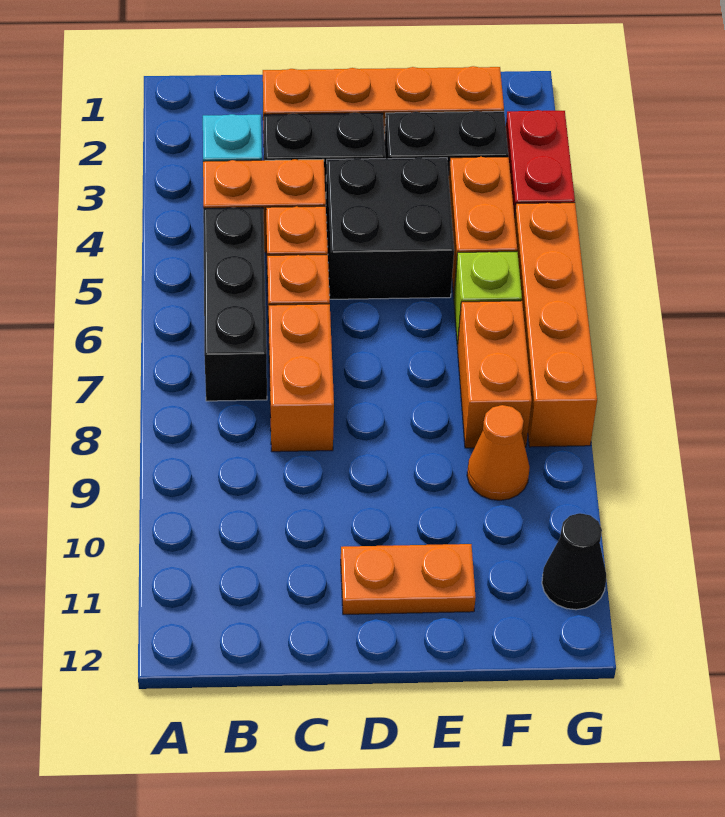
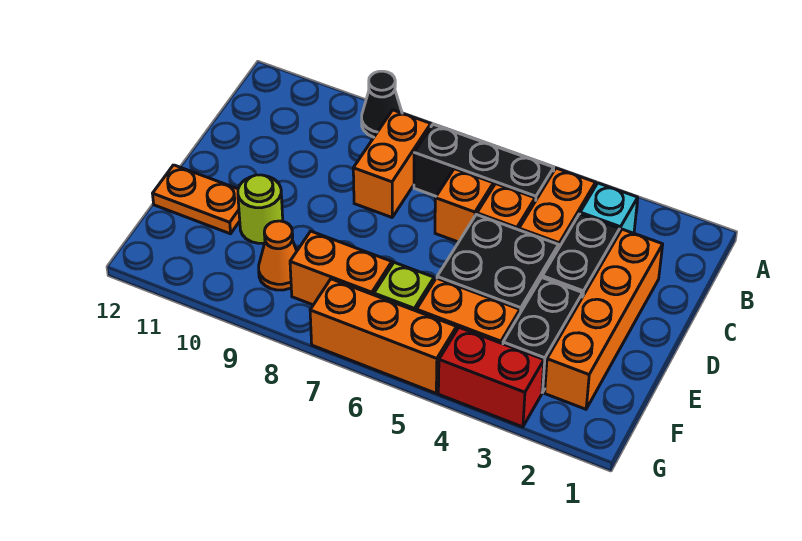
orange brick C7:C8 level 1 -> orange brick B8:C8 level 1
orange plate D11:E11 level 1 -> orange plate E11:E12 level 1
none -> lime round brick E10 level 1
orange brick G5:G8 level 1 -> orange brick G5:G7 level 1
black cone G11 level 1 -> black cone A9 level 1

